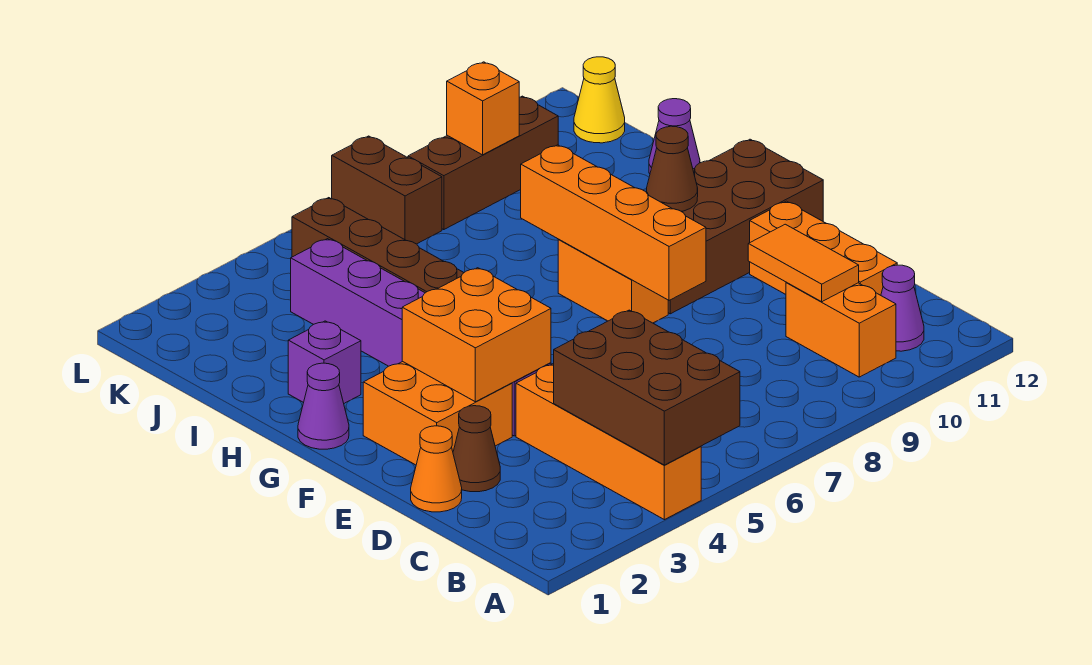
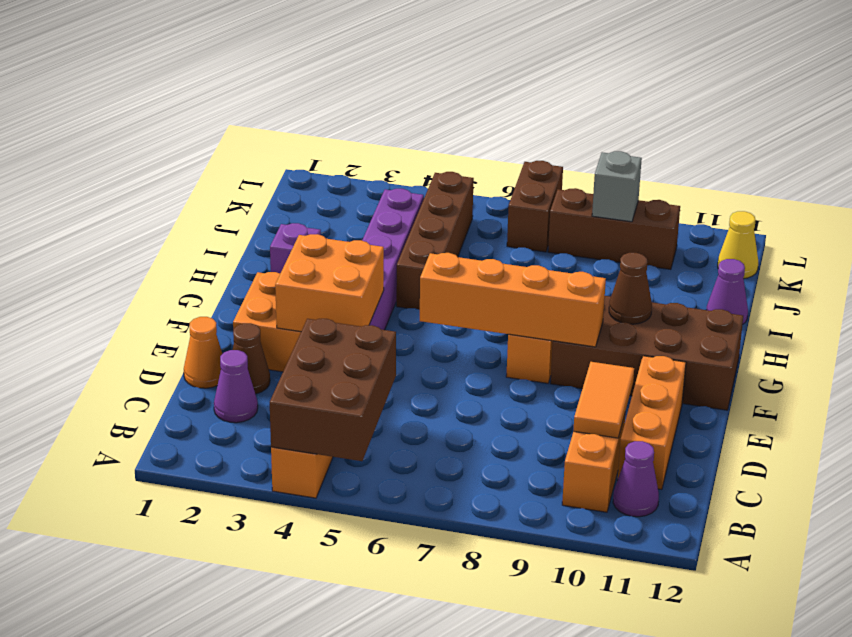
orange brick E8:H8 level 2 -> orange brick F6:F9 level 2
purple cone G1 level 1 -> purple cone C2 level 1
orange brick K9 level 2 -> grey brick K9 level 2

